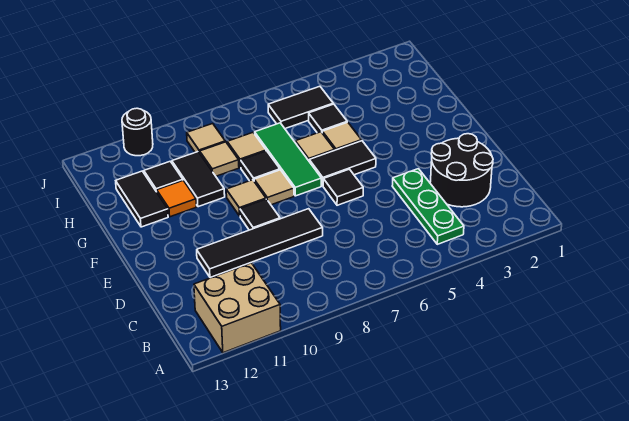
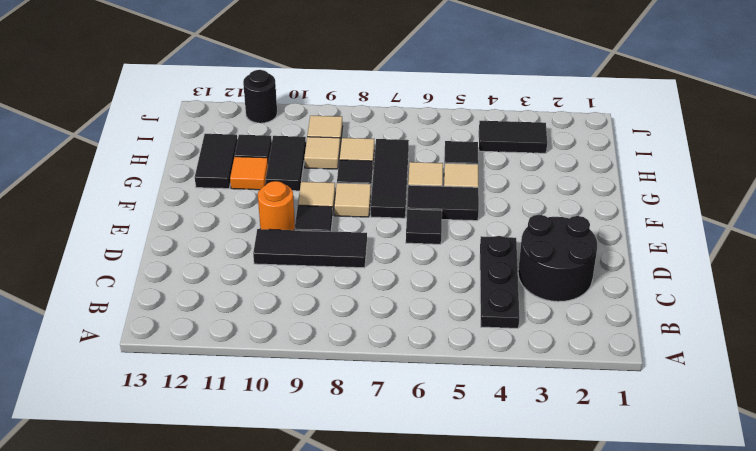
tan brick A11:B12 level 1 -> none
green plate B4:D4 level 1 -> black plate B4:D4 level 1
black tile D8:D11 level 1 -> black tile D8:D10 level 1
none -> orange round brick E10 level 1
green tile F7:H7 level 1 -> black tile F7:H7 level 1
black tile I5:I6 level 1 -> black tile I3:I4 level 1

